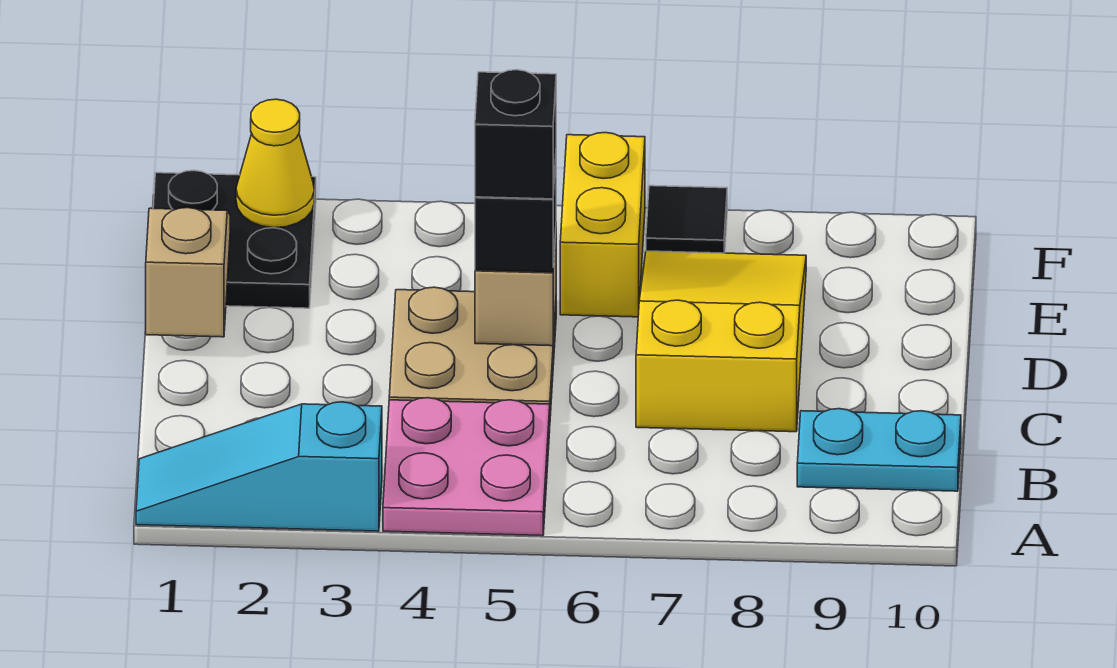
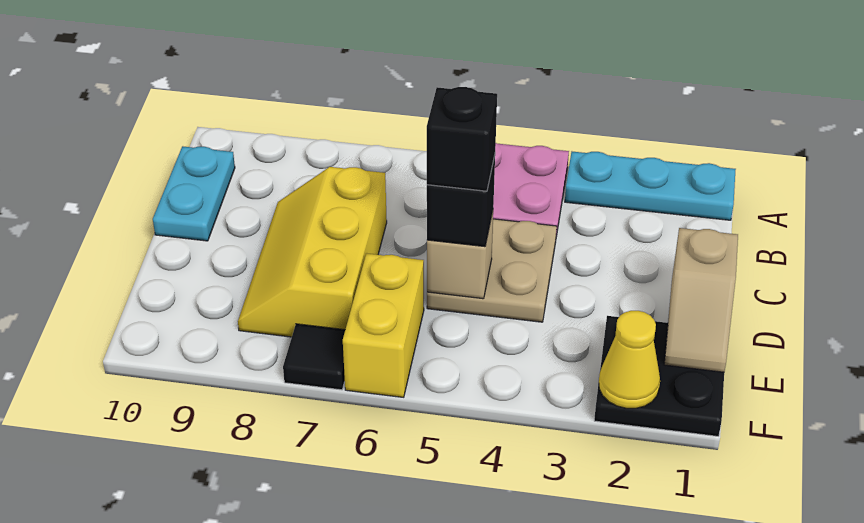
cyan slope A1:A3 level 1 top 3 -> cyan plate A1:A3 level 1
cyan plate B9:B10 level 1 -> cyan plate B10:C10 level 1
yellow slope C7:E8 level 1 top C -> yellow slope C7:E8 level 1 top 7

